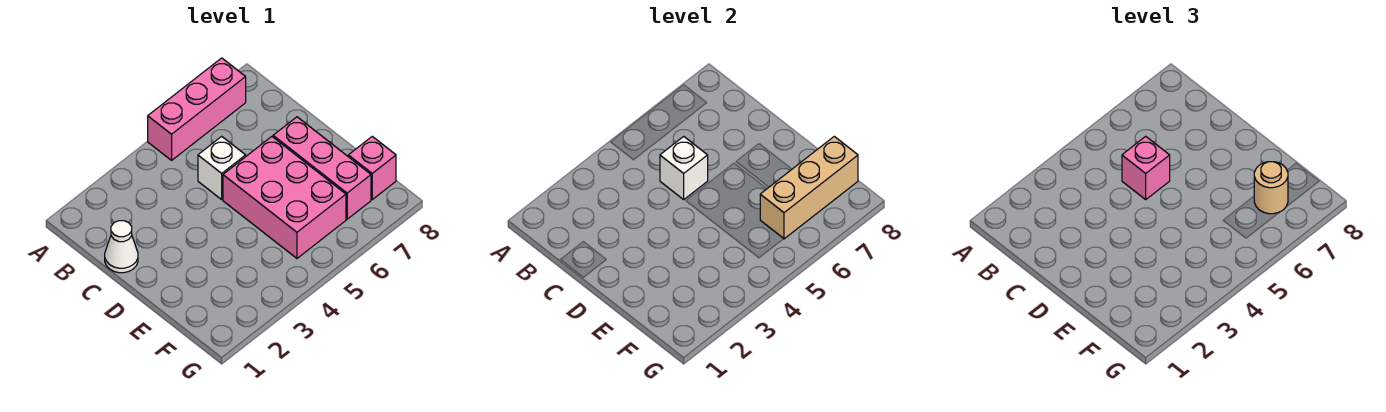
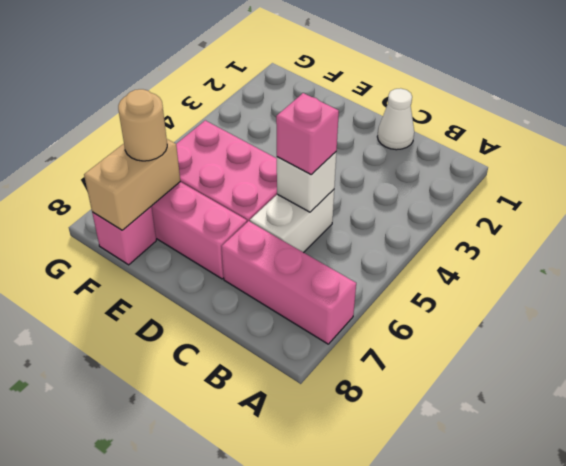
pink brick A5:A7 level 1 -> pink brick A7:C7 level 1
white brick C5 level 1 -> white brick C5:C6 level 1
tan brick F6:F8 level 2 -> tan brick F7:F8 level 2

